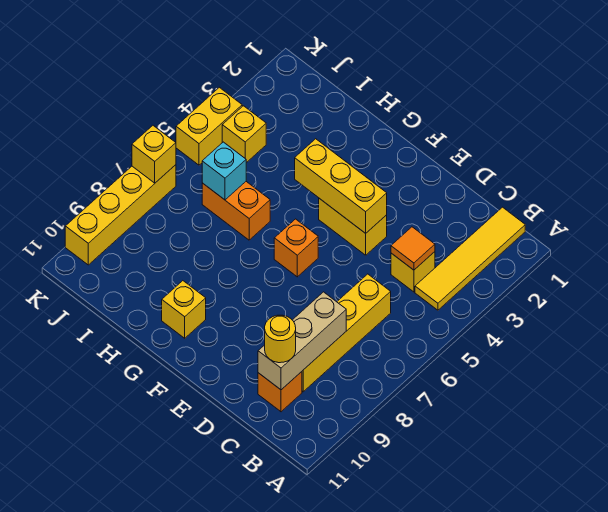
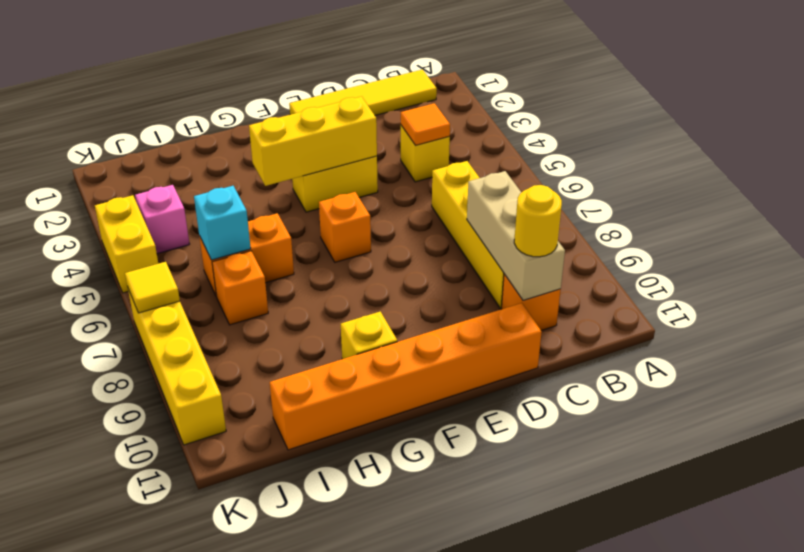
yellow tile B1:B4 level 1 -> yellow tile B1:E1 level 1
none -> orange brick D11:I11 level 1
none -> orange brick I7 level 1
yellow brick J4 level 1 -> pink brick J4 level 1
yellow brick K7 level 2 -> yellow tile K7 level 2

